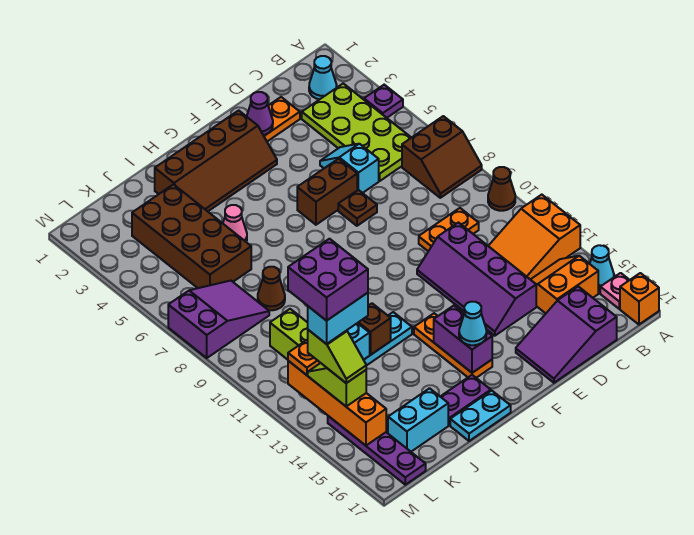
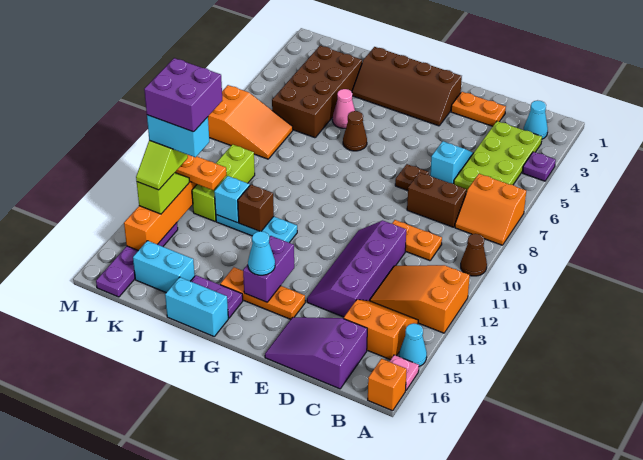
brown slope A7:B8 level 1 top 7 -> orange slope A7:B8 level 1 top 7
purple cone E2 level 2 -> none
brown brick E6:F6 level 1 -> brown brick C8:D8 level 1
orange plate G13:G15 level 1 -> orange plate F15:H15 level 1
cyan plate H17:I17 level 1 -> cyan brick H17:I17 level 1
brown cone J8 level 1 -> brown cone H6 level 1
purple slope K7:M8 level 1 top M -> orange slope K7:M8 level 1 top M

